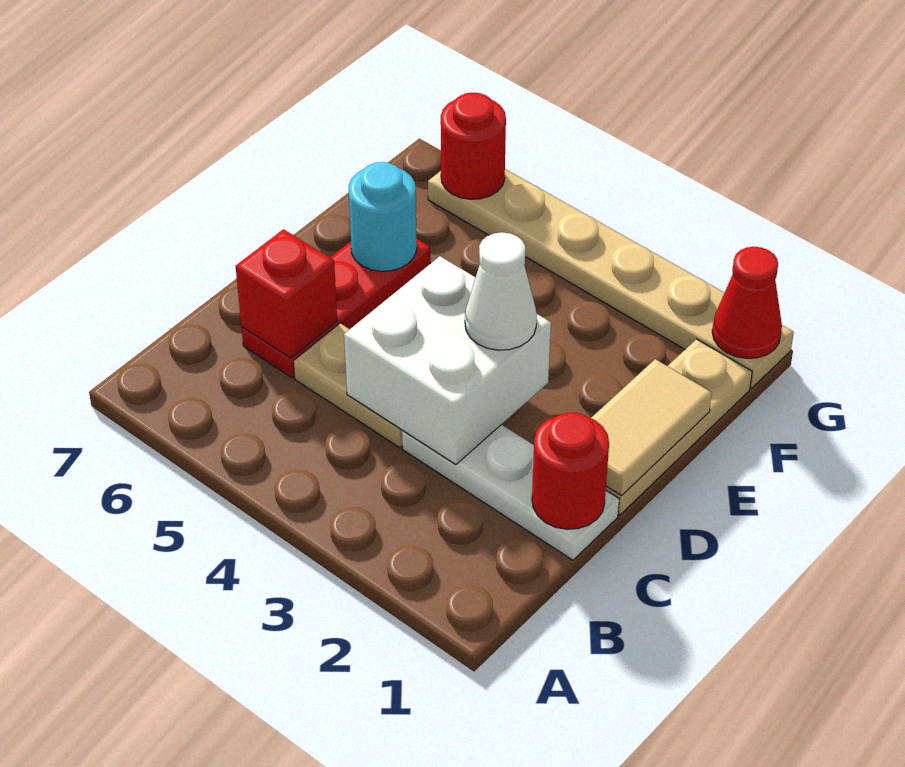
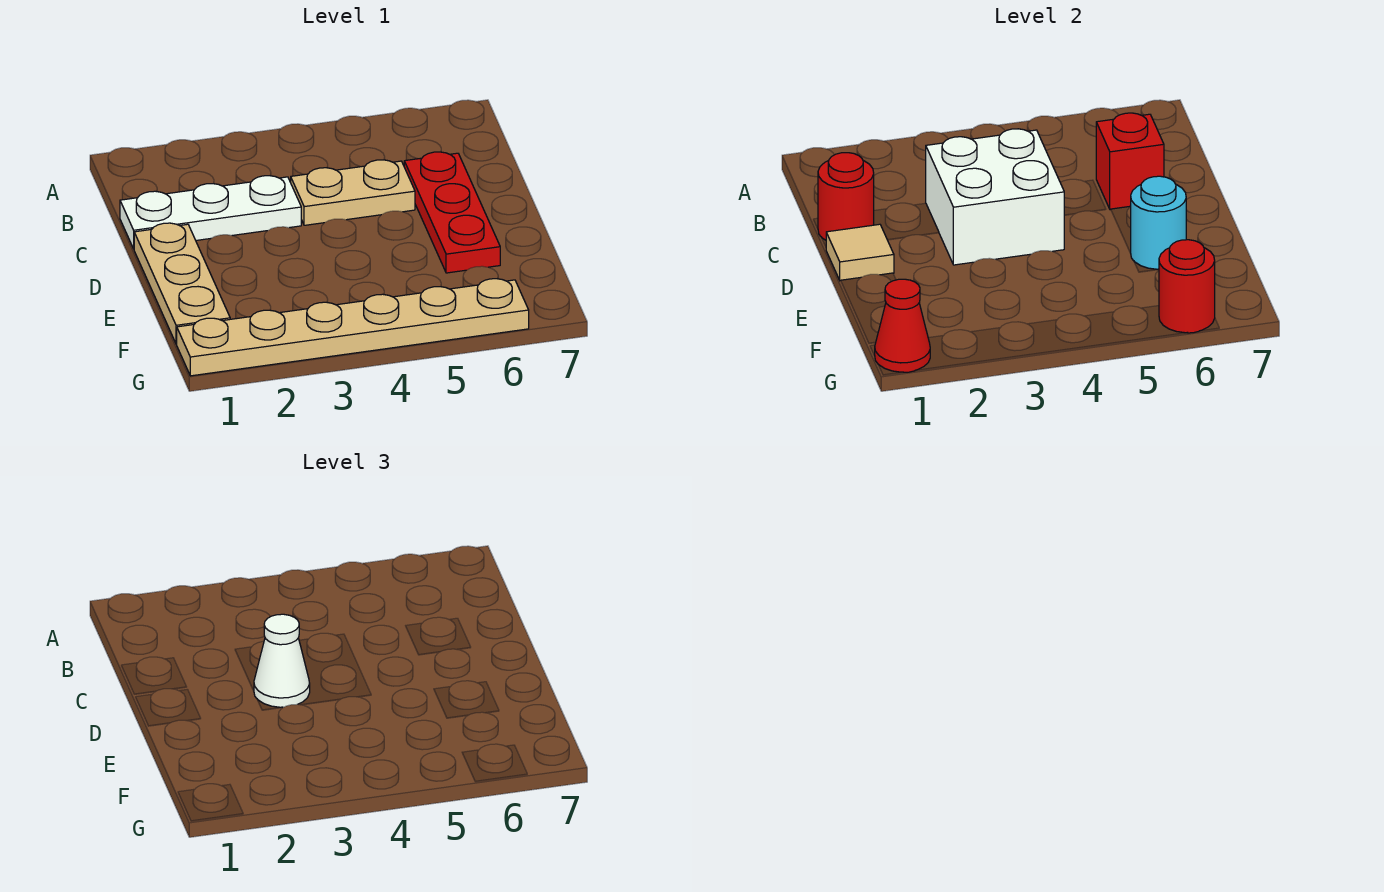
tan tile D1:E1 level 2 -> tan tile D1 level 2

